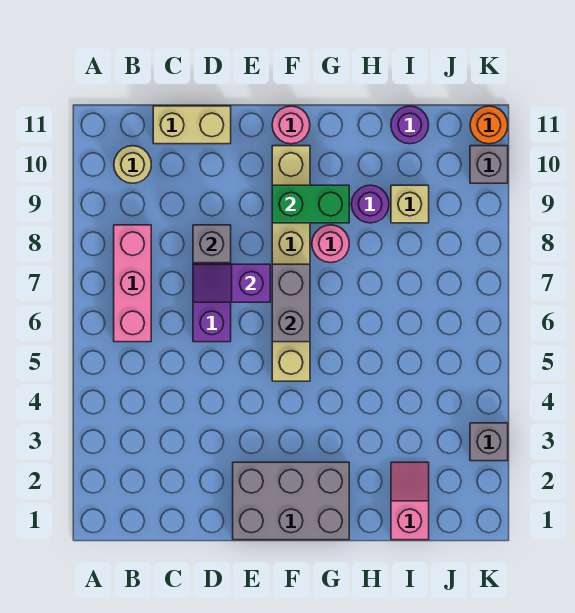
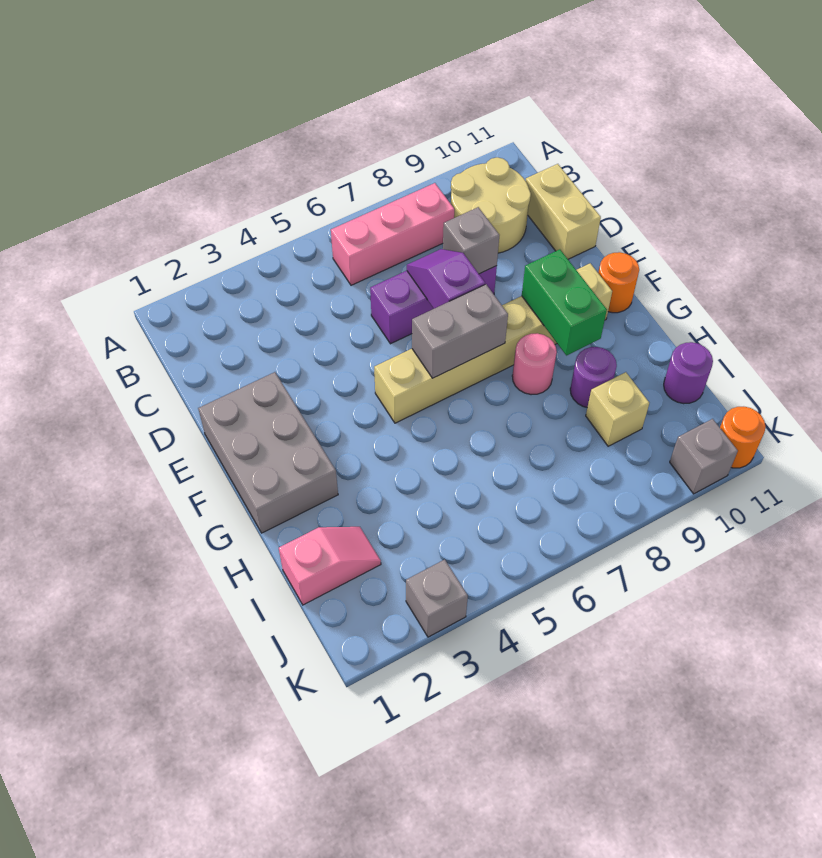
tan round brick B10 level 1 -> tan round brick B9:C10 level 1
pink round brick F11 level 1 -> orange round brick F11 level 1

